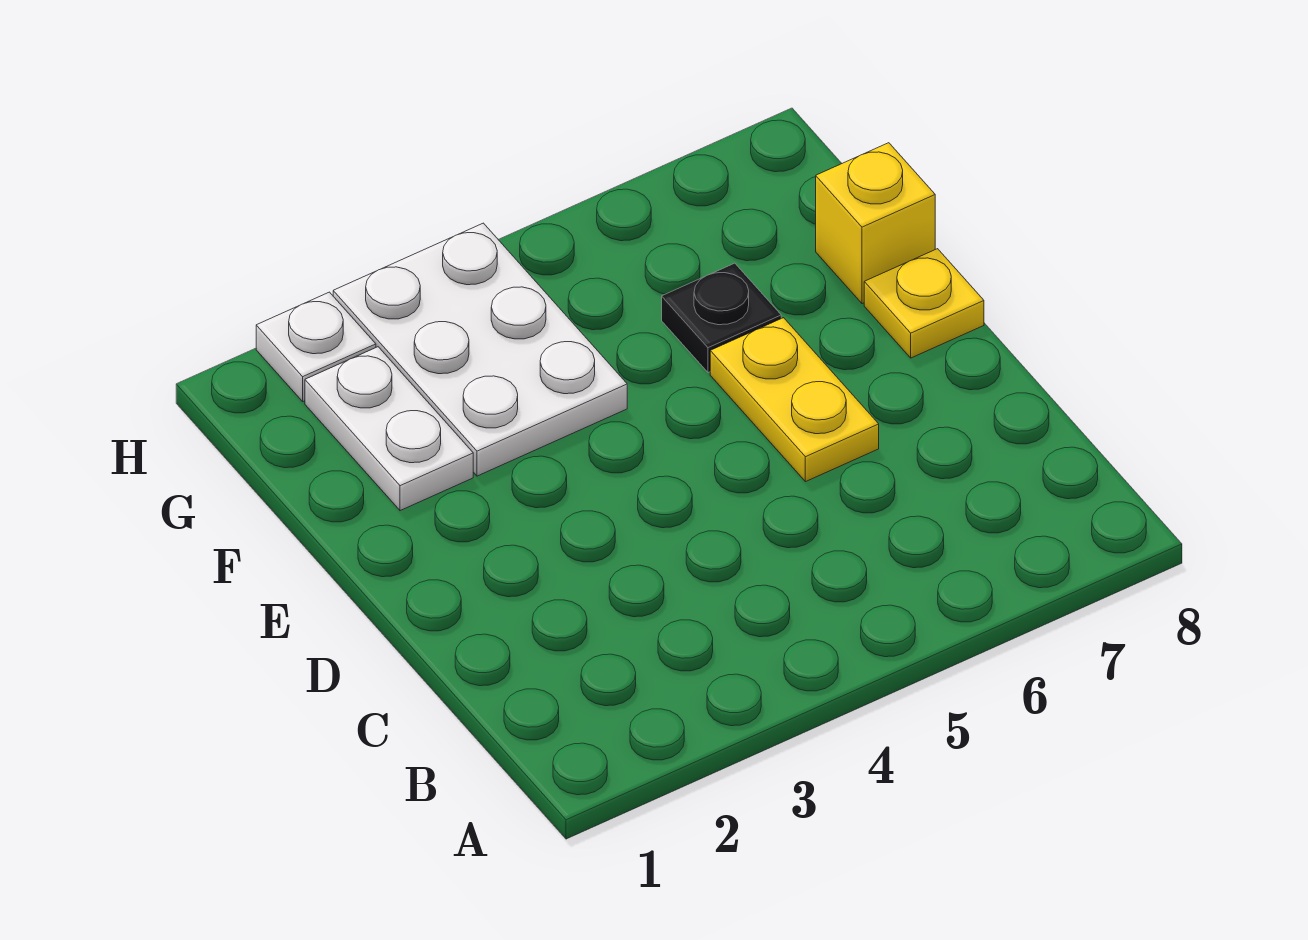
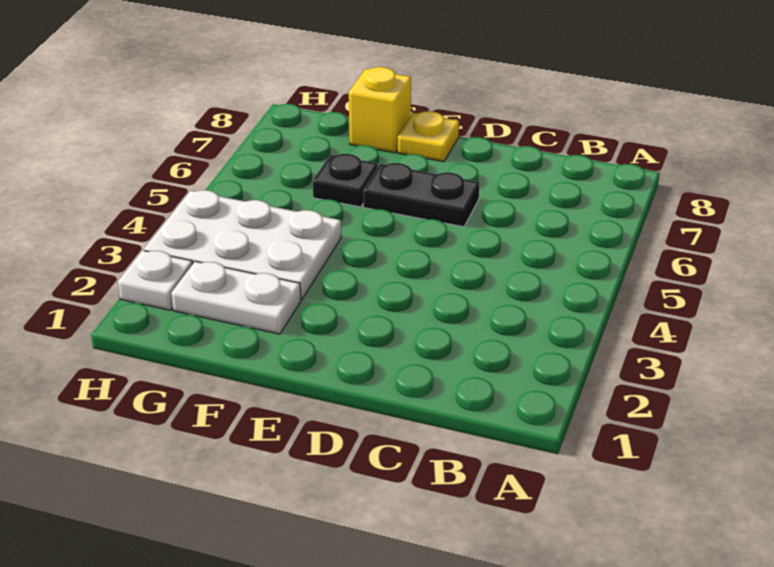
yellow plate D6:E6 level 1 -> black plate D6:E6 level 1

